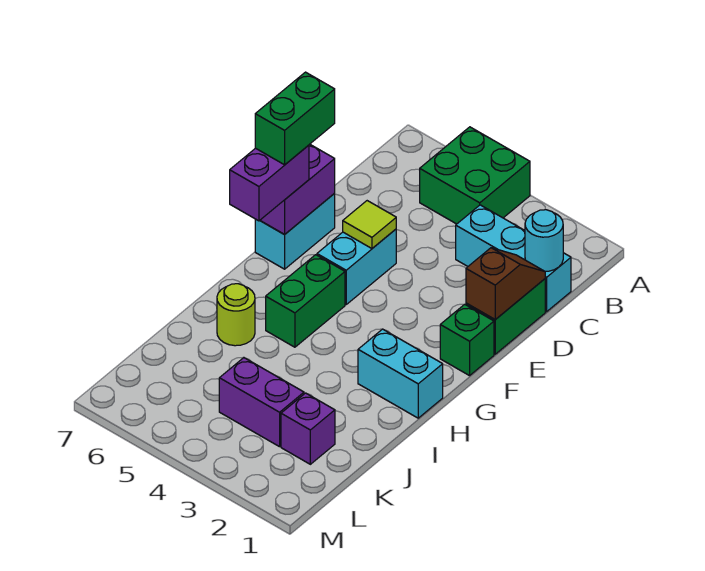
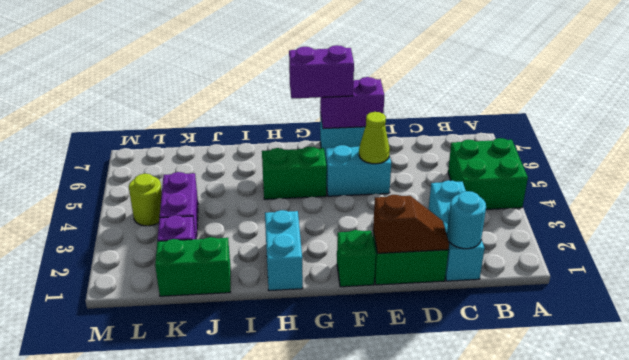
lime tile E5 level 2 -> lime cone E5 level 2
green brick E7:F7 level 4 -> green brick J1:K1 level 1
lime round brick I6 level 1 -> lime round brick L4 level 1

